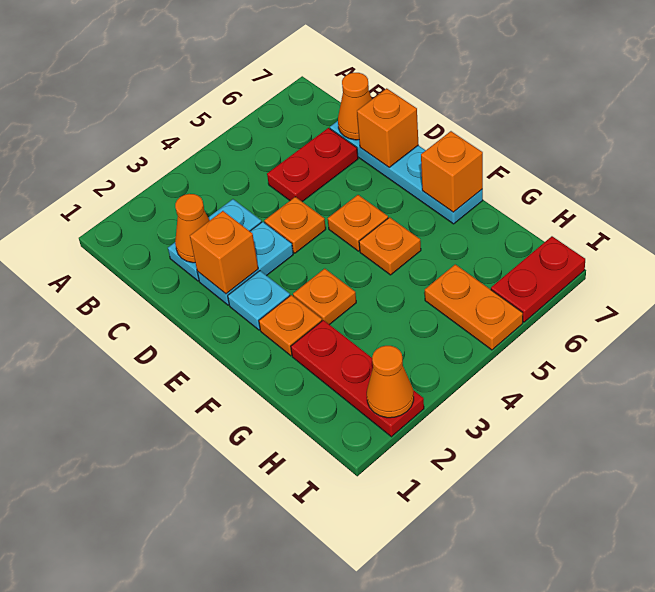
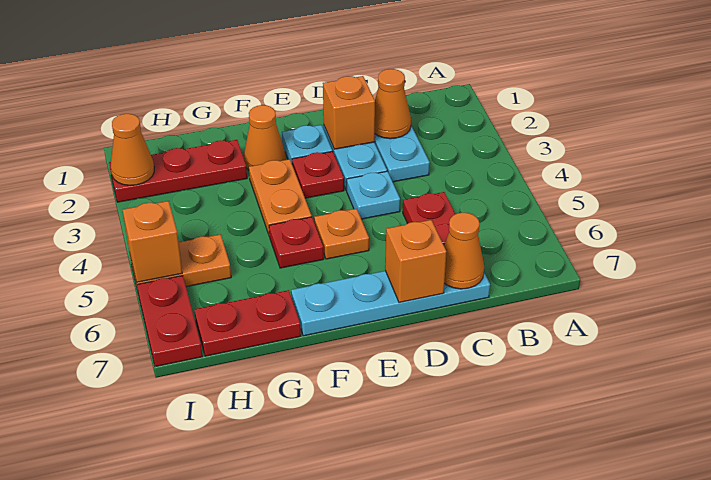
orange plate D4 level 1 -> cyan plate D4 level 1
none -> red plate E3 level 1
orange plate F2 level 1 -> orange cone F2 level 1
orange plate F3 level 1 -> orange plate F3:F4 level 1
orange plate F5 level 1 -> red plate F5 level 1
orange brick F7 level 2 -> orange brick I5 level 2
none -> red plate G7:H7 level 1

